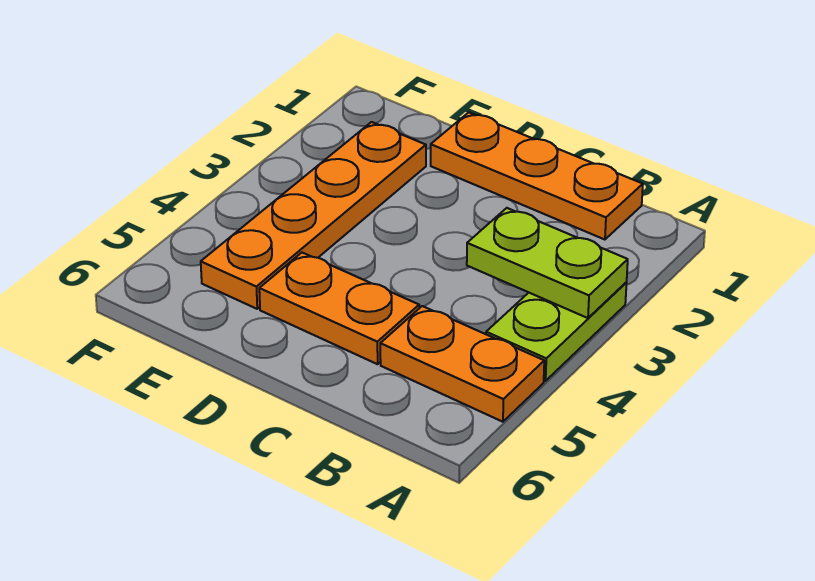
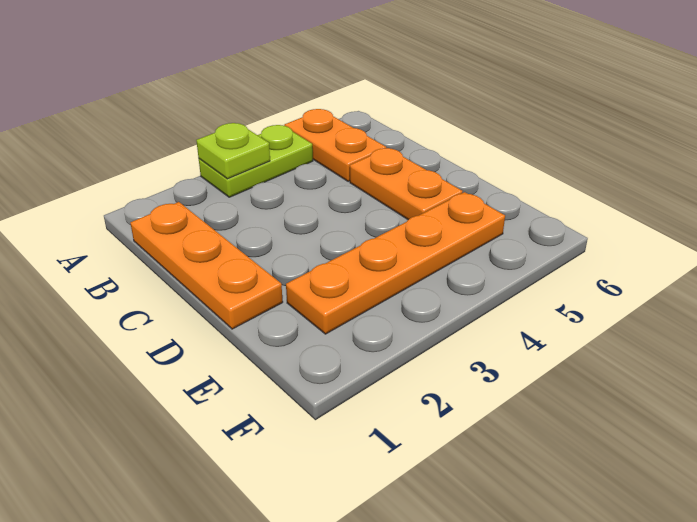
lime plate A3:B3 level 2 -> lime plate A3 level 2

